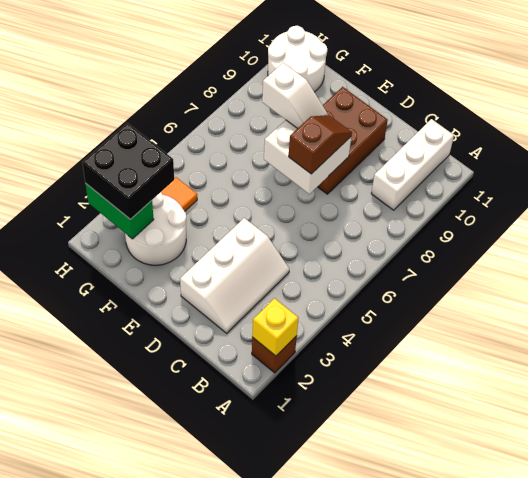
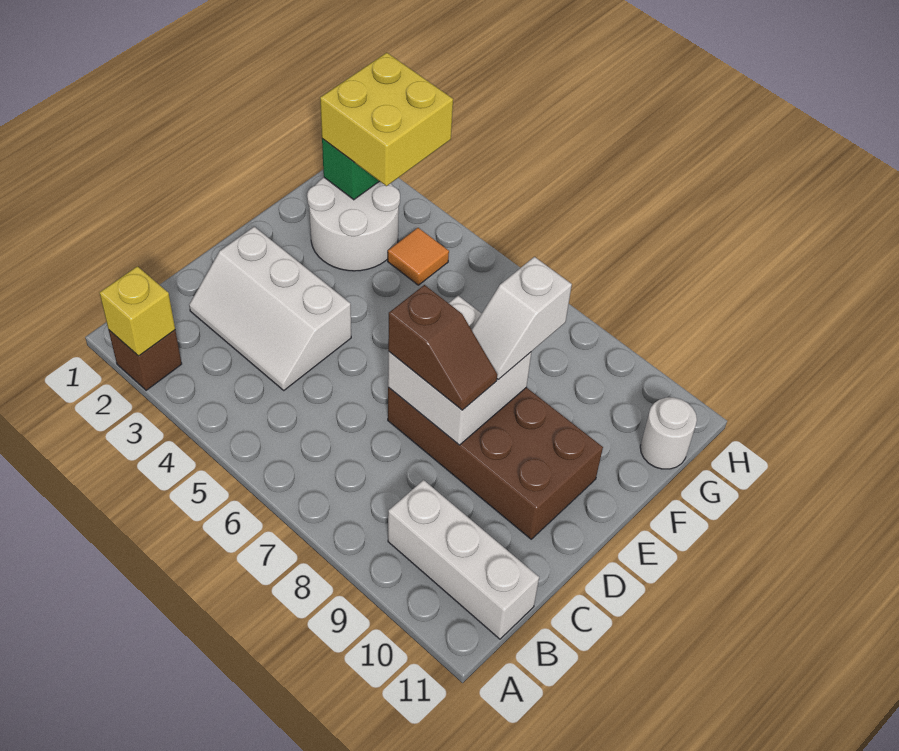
brown brick D8:E10 level 1 -> brown brick D7:E10 level 1
black brick G2:H3 level 3 -> yellow brick G2:H3 level 3
white round brick G10:H11 level 1 -> white round brick G11 level 1

